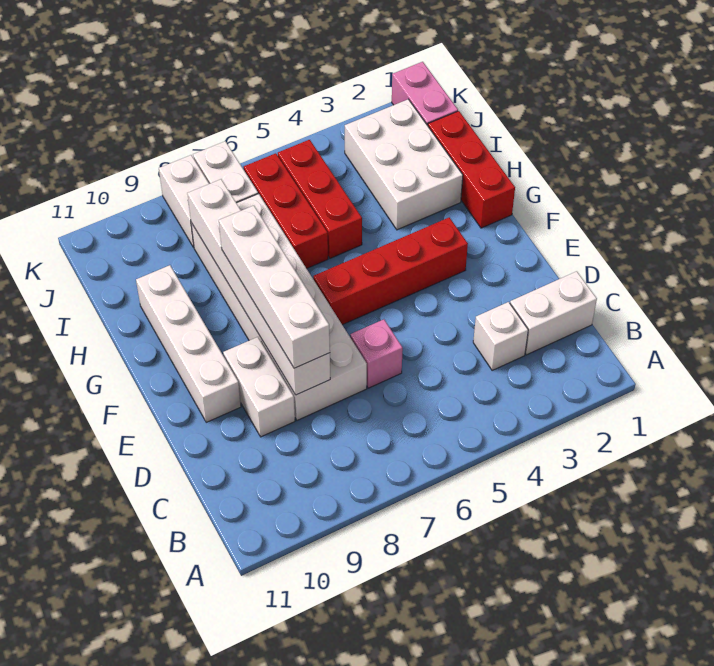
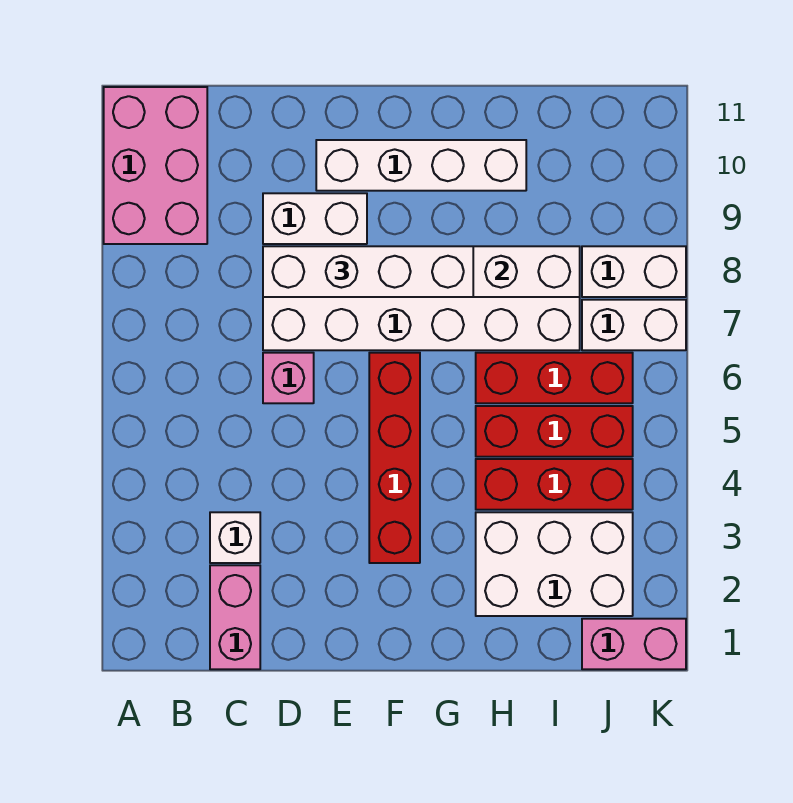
none -> pink brick A9:B11 level 1
white brick C1:C2 level 1 -> pink brick C1:C2 level 1
red brick G1:I1 level 1 -> red brick H4:J4 level 1

